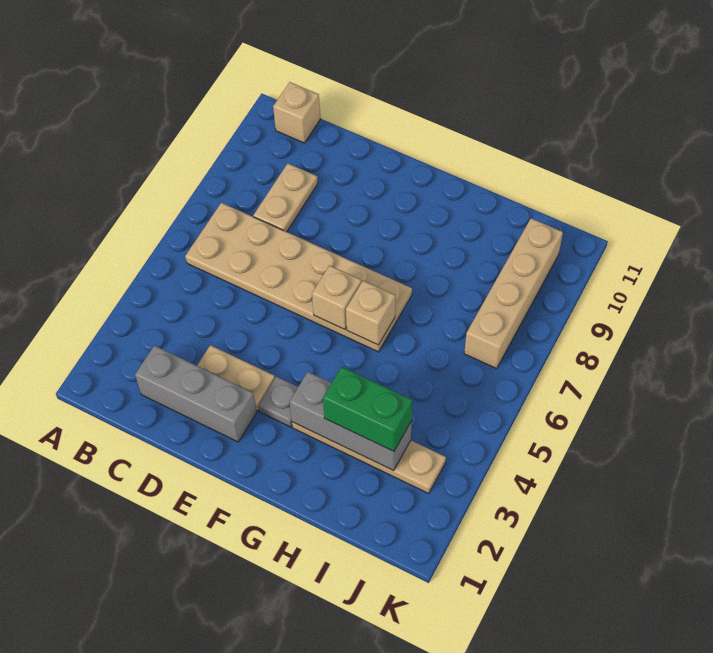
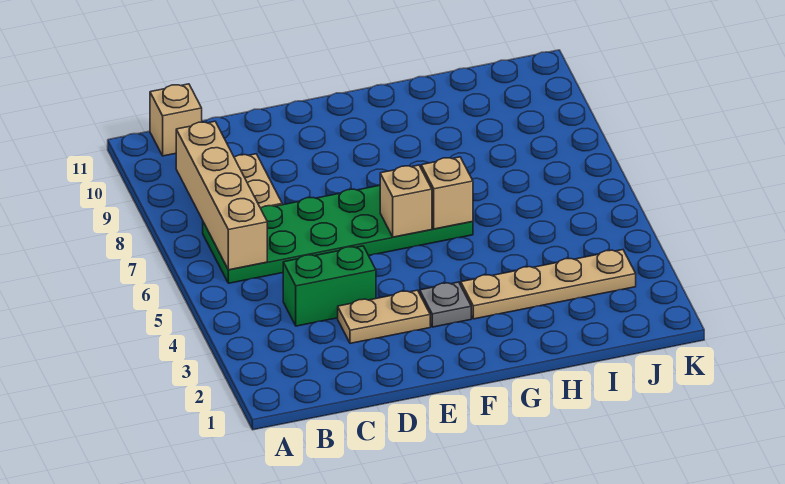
tan plate B6:G7 level 1 -> green plate B6:G7 level 1
grey brick C2:E2 level 1 -> none
grey brick G3:I3 level 2 -> none
green brick H3:I3 level 3 -> green brick C4:D4 level 1
tan brick J7:J10 level 1 -> tan brick B6:B9 level 2

